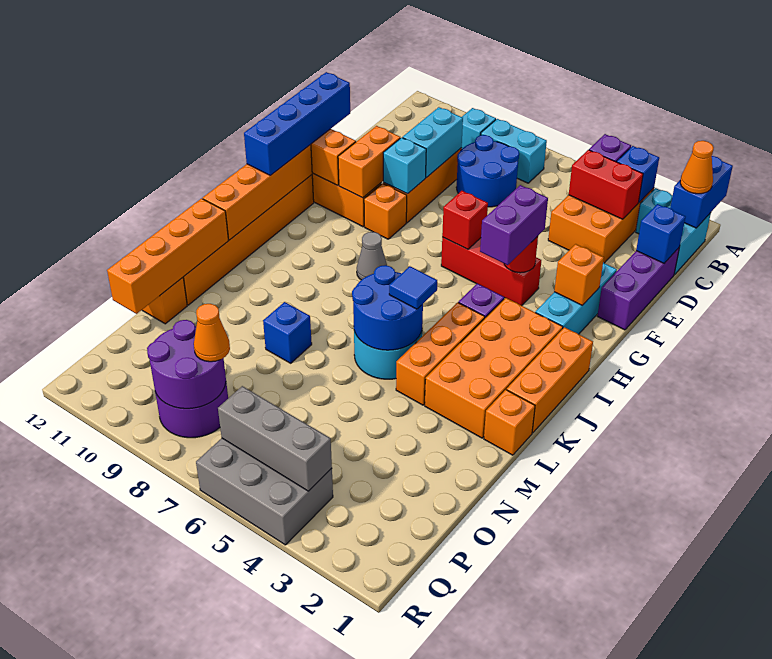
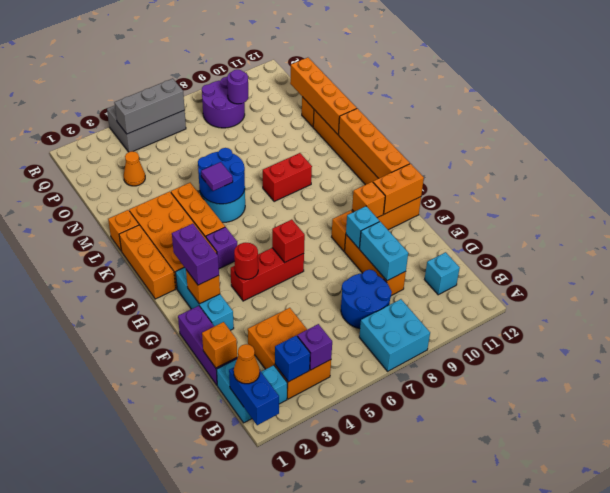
cyan brick B7:B8 level 1 -> cyan brick A7:B8 level 1
cyan brick B9 level 1 -> cyan brick C11 level 1
red brick C3:C4 level 2 -> red brick K8:K9 level 1
blue brick D1 level 2 -> orange brick D1 level 2
orange brick F10:G10 level 2 -> orange brick G10 level 2
blue brick F12:I12 level 3 -> none
purple brick G4:H4 level 3 -> purple brick G2:H2 level 3
grey cone I8 level 1 -> none
blue tile K5 level 3 -> purple tile K5 level 3
blue brick M8 level 1 -> none
purple round brick P8:Q9 level 2 -> purple round brick P9 level 2
orange cone P8 level 3 -> orange cone O3 level 1

